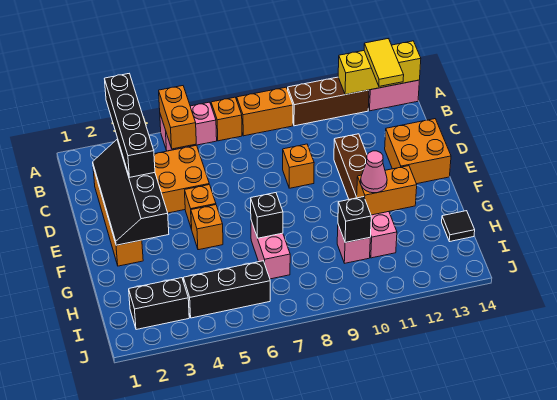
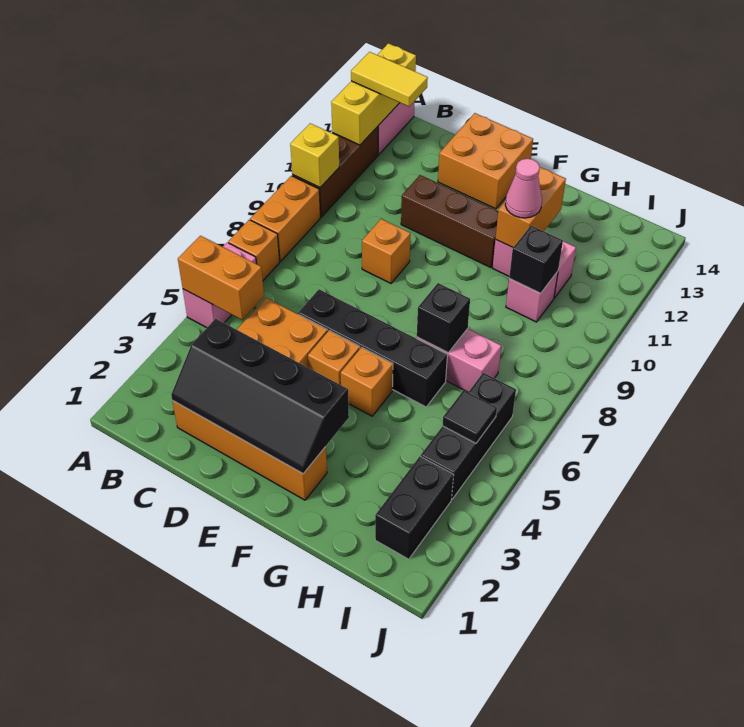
black brick A3:D3 level 3 -> black brick D6:G6 level 1
none -> yellow brick A10 level 2
black tile H14 level 1 -> black tile I5 level 2

